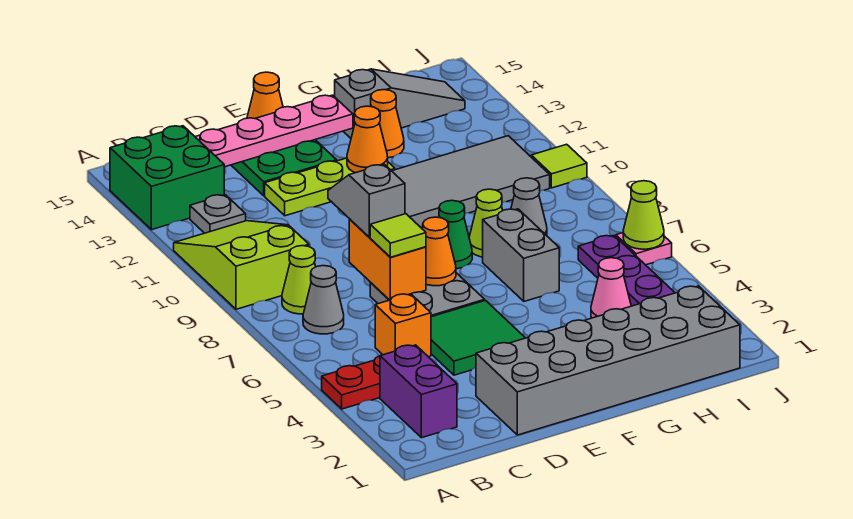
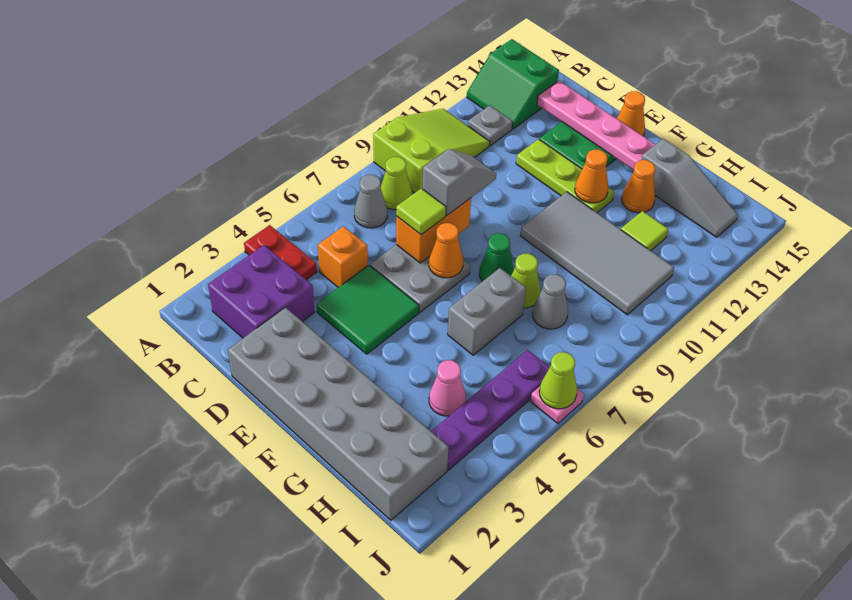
green brick A13:B14 level 1 -> green slope A13:B14 level 1 top 14
purple brick B2:B3 level 1 -> purple brick B2:C3 level 1
lime tile J10 level 1 -> lime tile H12 level 1

